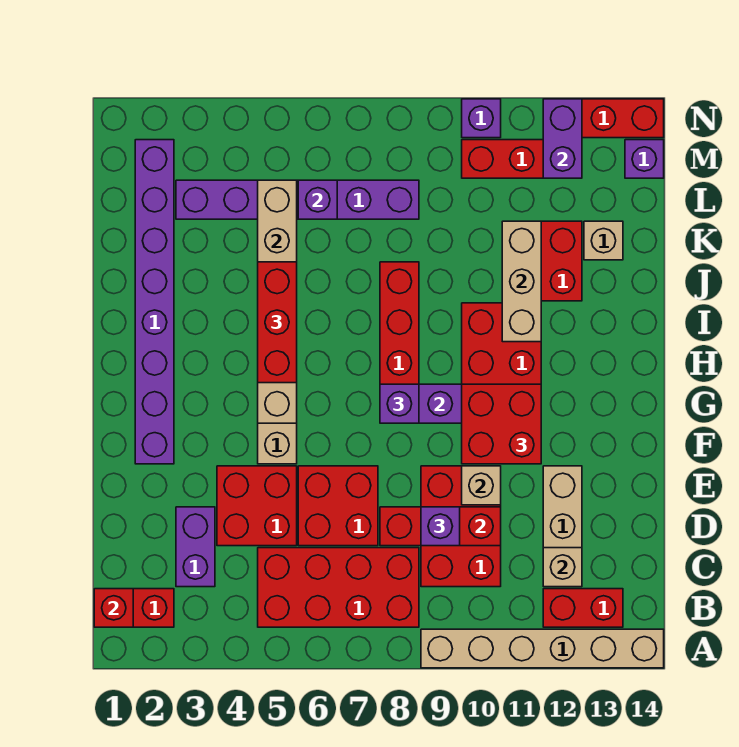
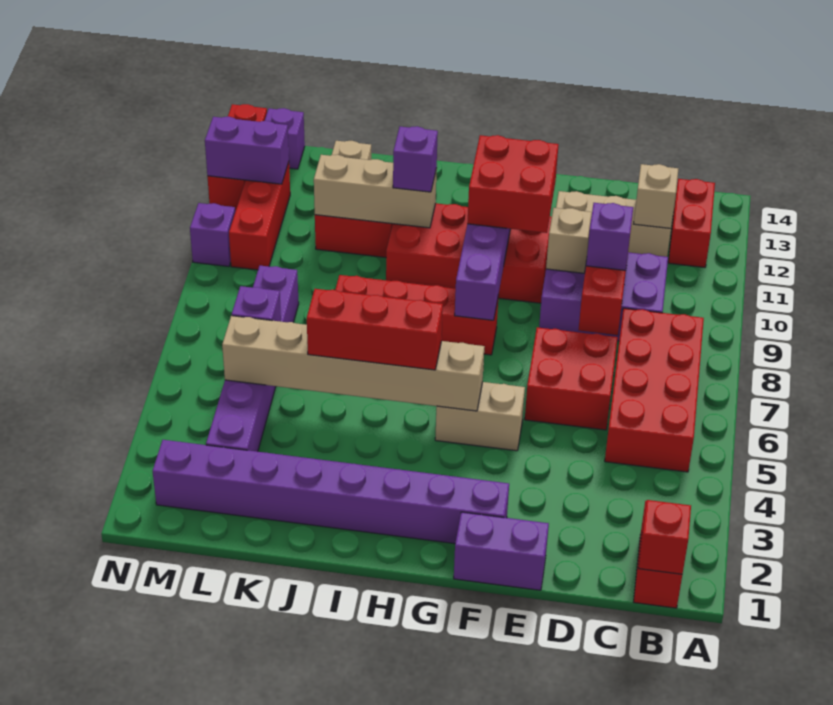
tan brick A9:A14 level 1 -> none
purple brick C3:D3 level 1 -> purple brick E1:F1 level 1
red brick C9:E10 level 1 -> purple brick C9:E10 level 1
red brick D4:E5 level 1 -> none
purple brick G8 level 3 -> purple brick I11 level 3

